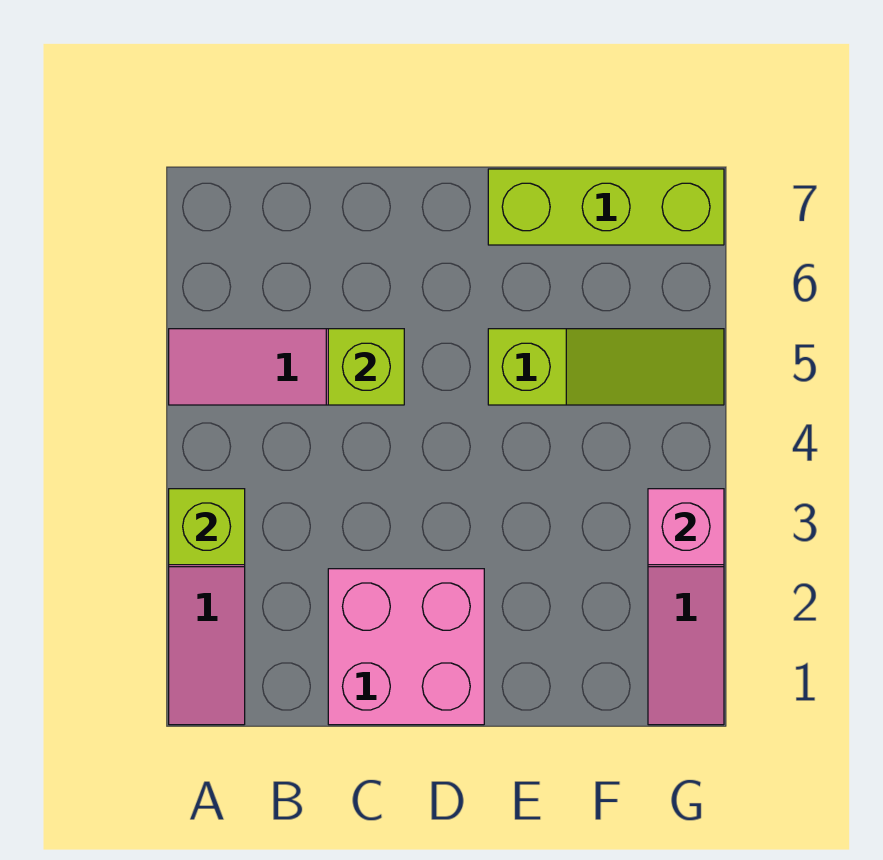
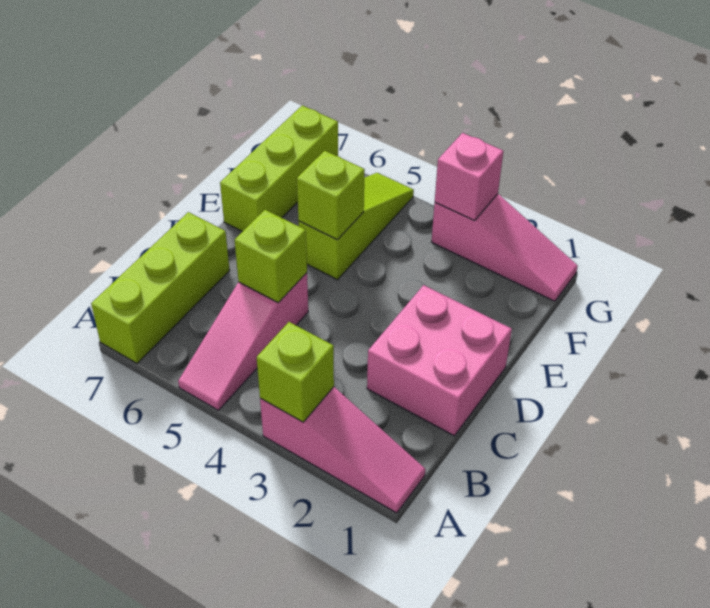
none -> lime brick A7:C7 level 1
none -> lime brick E5 level 2

